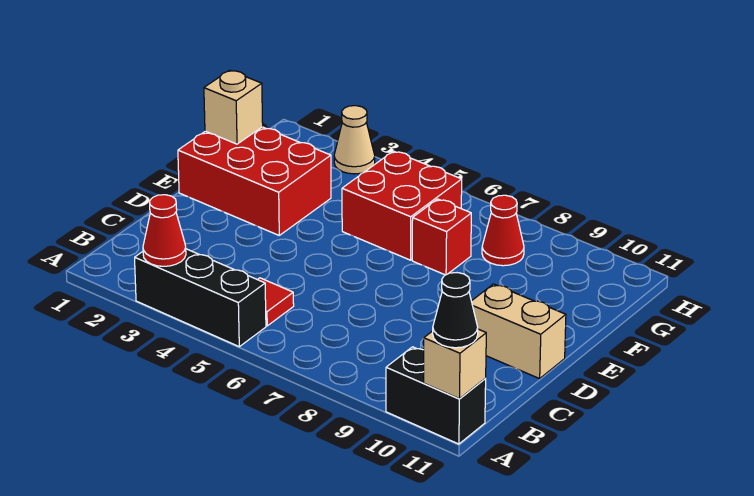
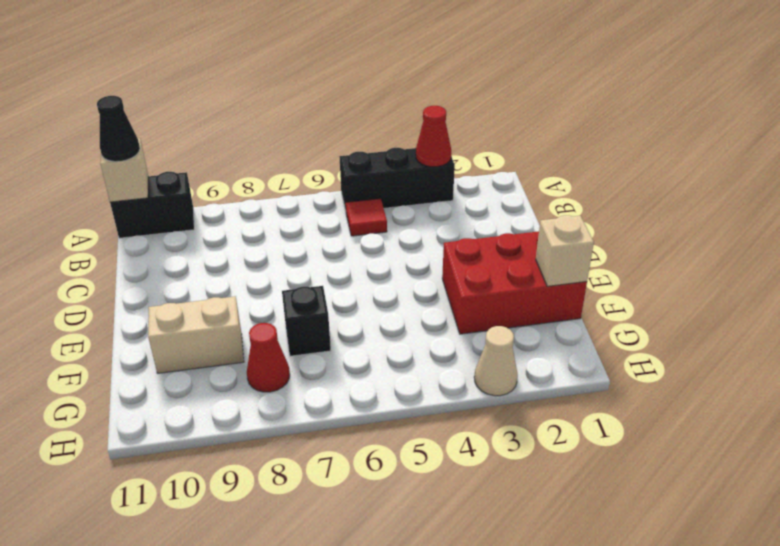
tan brick D10:D11 level 1 -> tan brick F9:F10 level 1
red brick F5:G6 level 1 -> none
red brick F7 level 1 -> black brick F7 level 1

